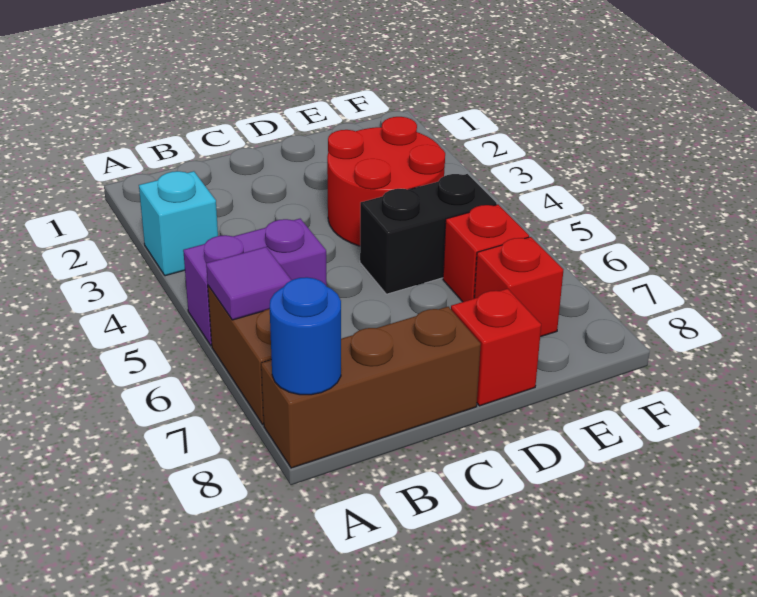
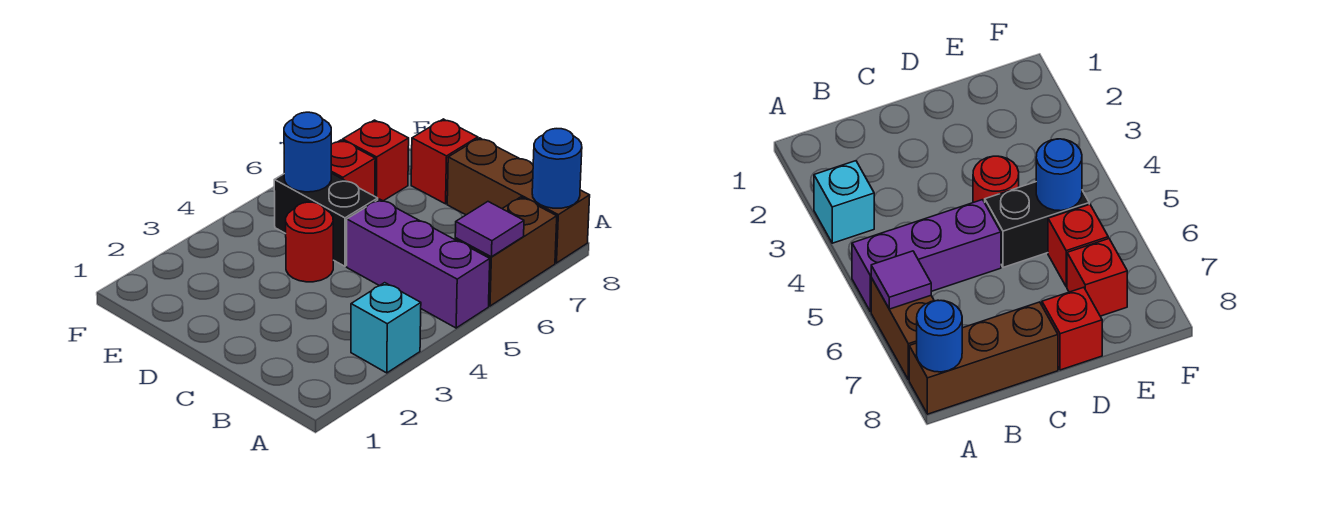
purple brick A5:B5 level 1 -> purple brick A5:C5 level 1
red round brick D3:E4 level 1 -> red round brick D4 level 1
none -> blue round brick E5 level 2

